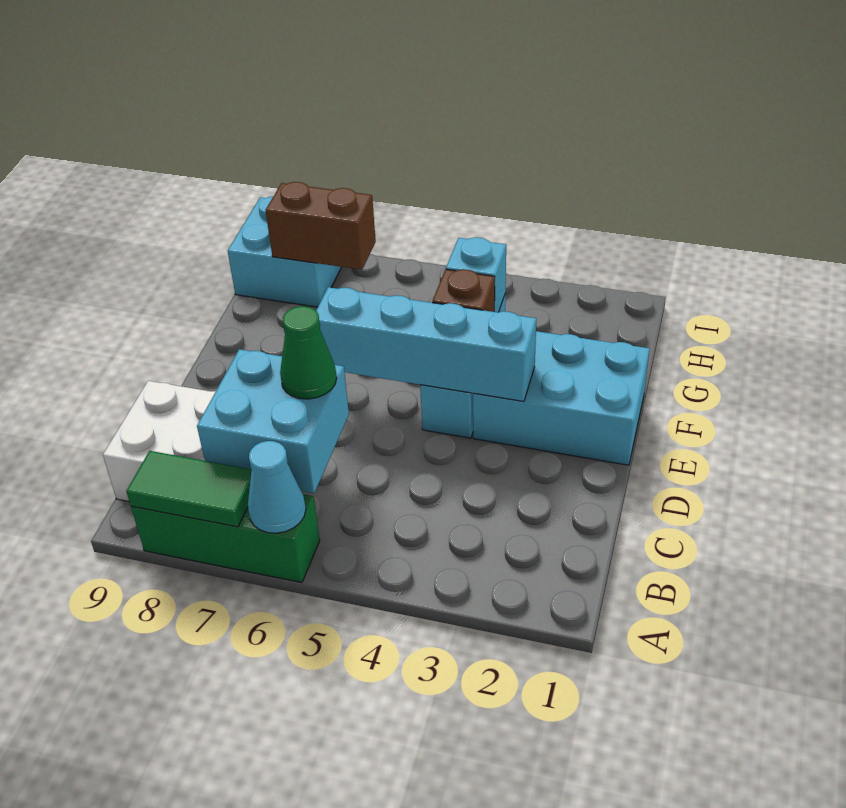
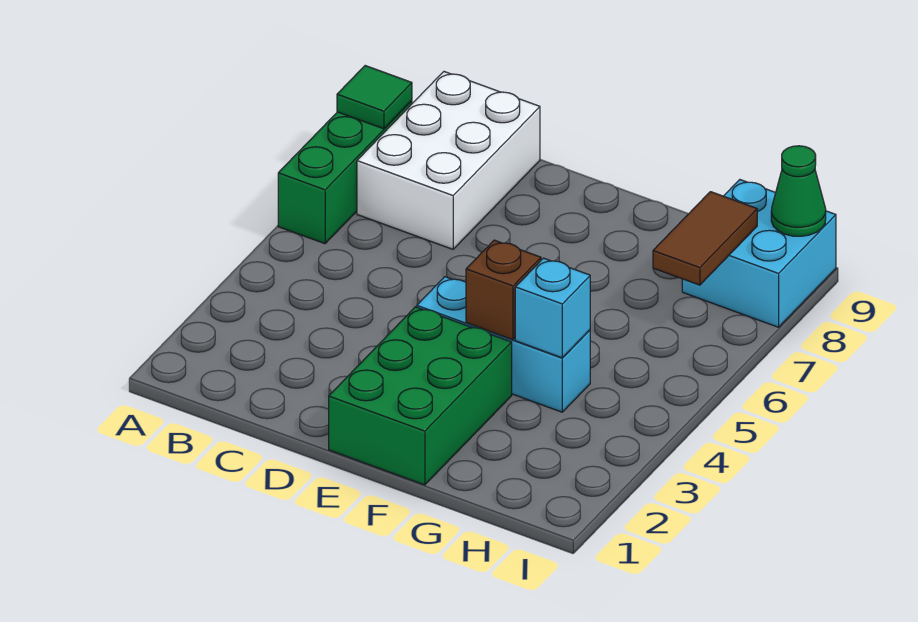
cyan cone A6 level 2 -> none
green tile A7:A8 level 2 -> green tile A8 level 2
cyan brick B6:C7 level 2 -> none
green cone C6 level 3 -> green cone I9 level 2
cyan brick E1:F3 level 1 -> green brick E1:F3 level 1
cyan brick E3:E6 level 2 -> none
brown brick H7:H8 level 2 -> brown tile H7:H8 level 2

